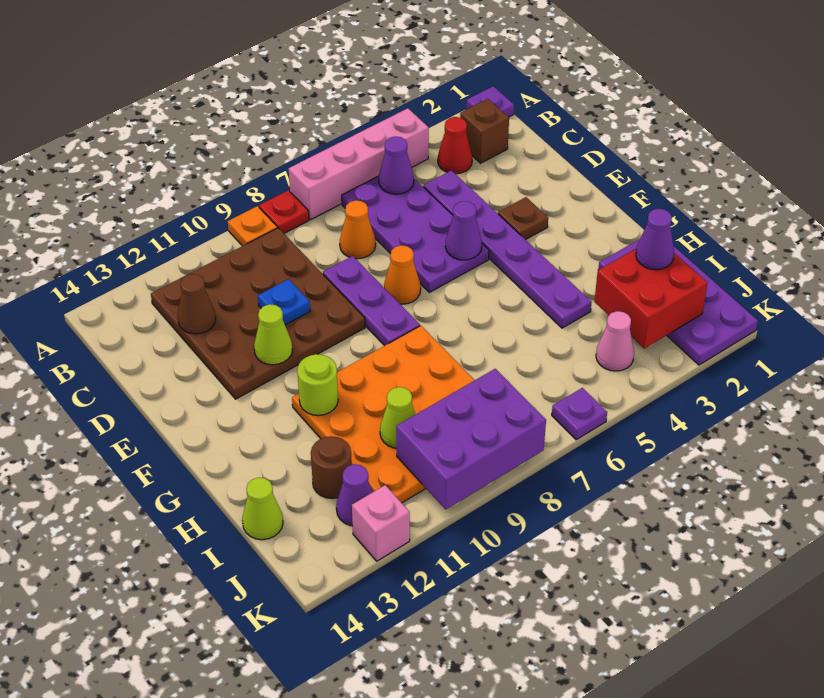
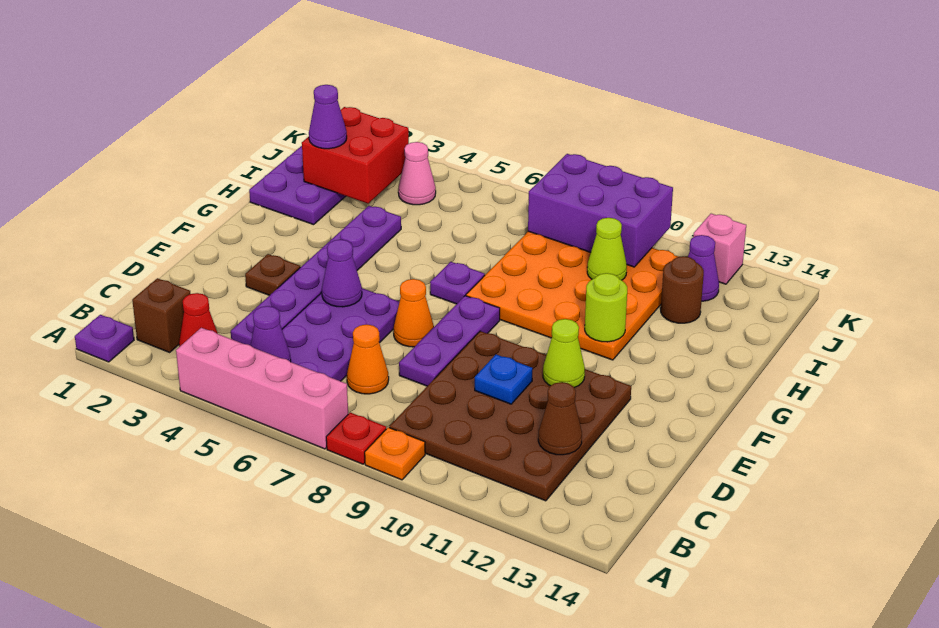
lime cone I14 level 1 -> none
purple plate K6 level 1 -> purple plate G7 level 1

